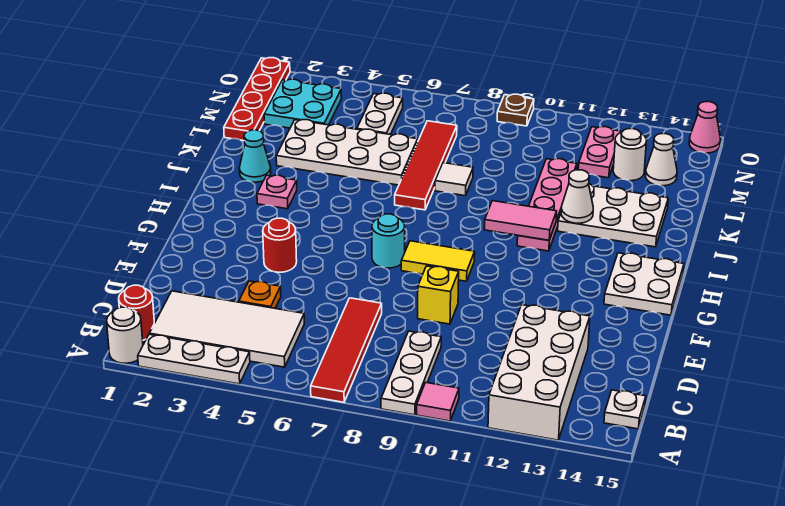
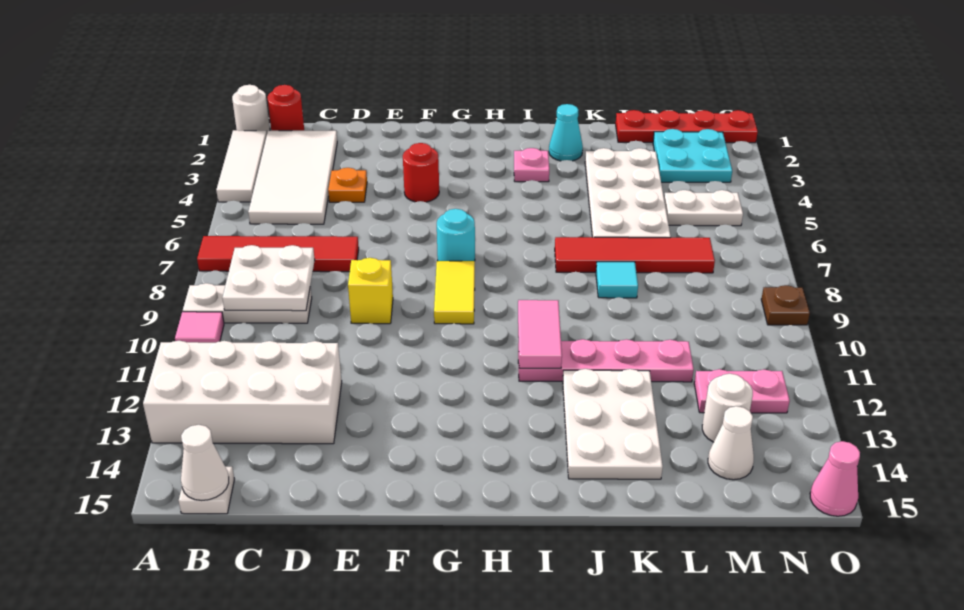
white plate A2:A4 level 1 -> white tile A2:A4 level 1
white plate G14:H15 level 1 -> white plate B8:C9 level 2
white cone J12 level 2 -> white cone B15 level 2
white tile K8 level 1 -> cyan tile K8 level 1

